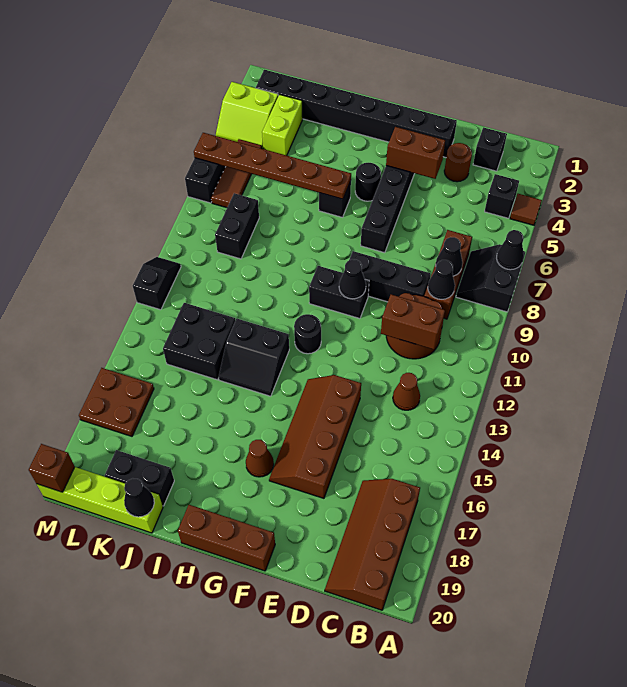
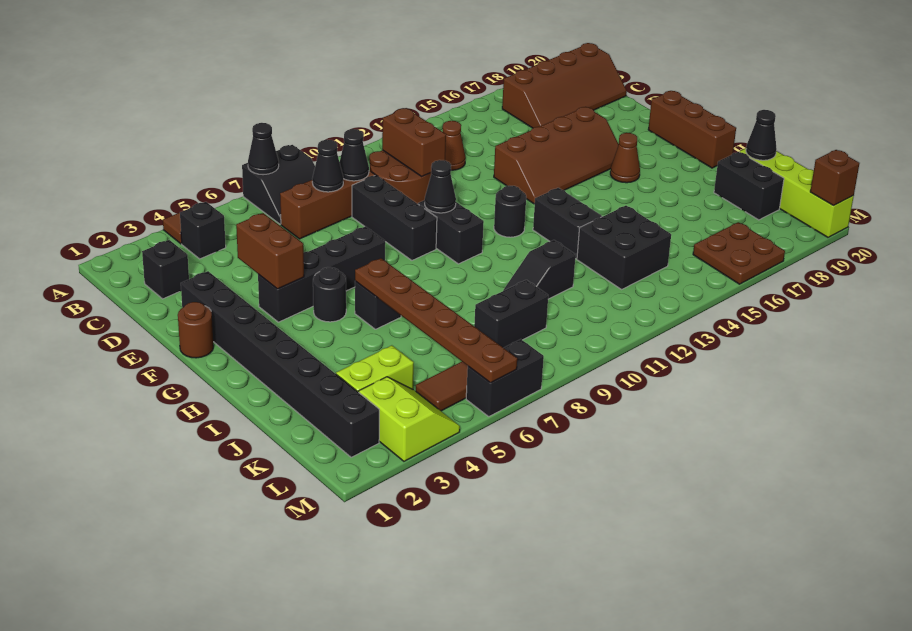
brown round brick D3 level 1 -> brown round brick F1 level 1
black slope M11:M12 level 1 top 12 -> black slope J10:J11 level 1 top 11

